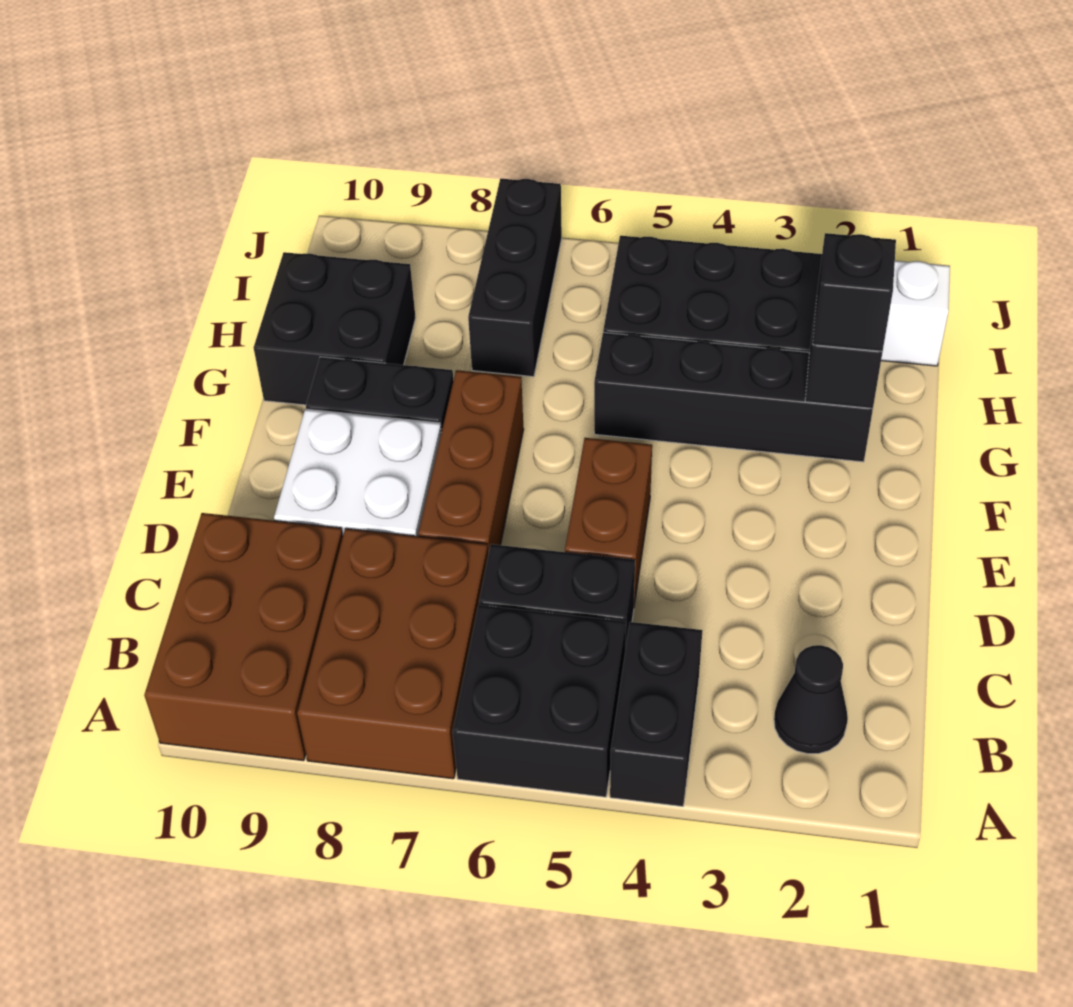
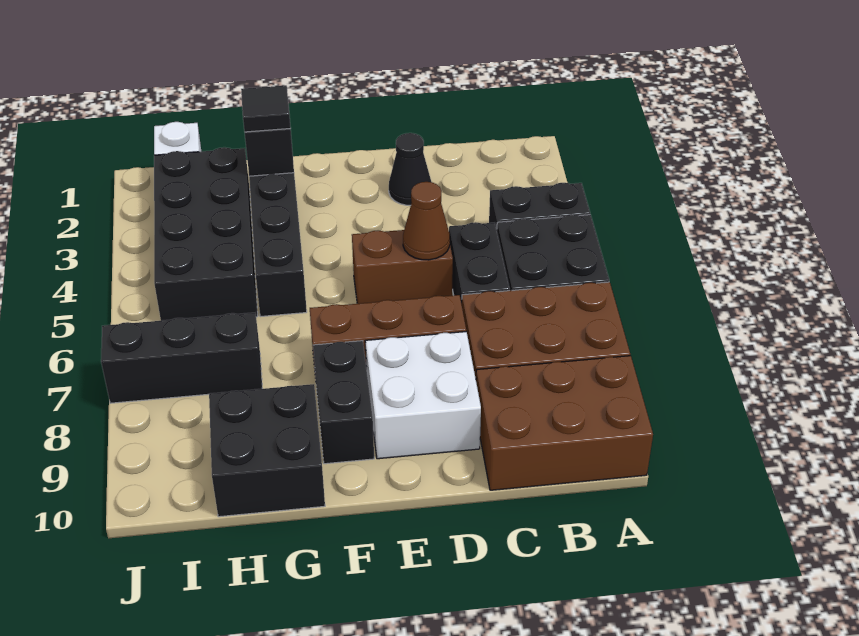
black cone B2 level 1 -> black cone D2 level 1
none -> brown cone D5 level 2
black brick G2 level 3 -> black tile G2 level 3

